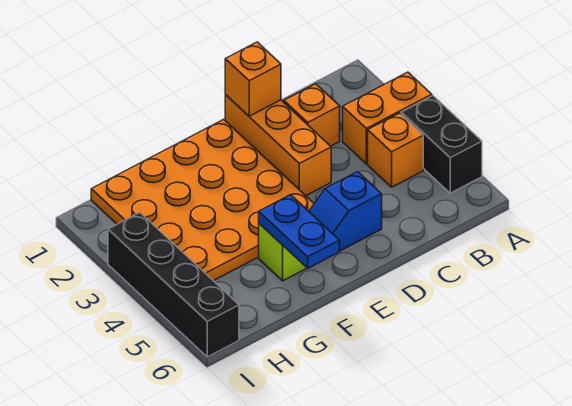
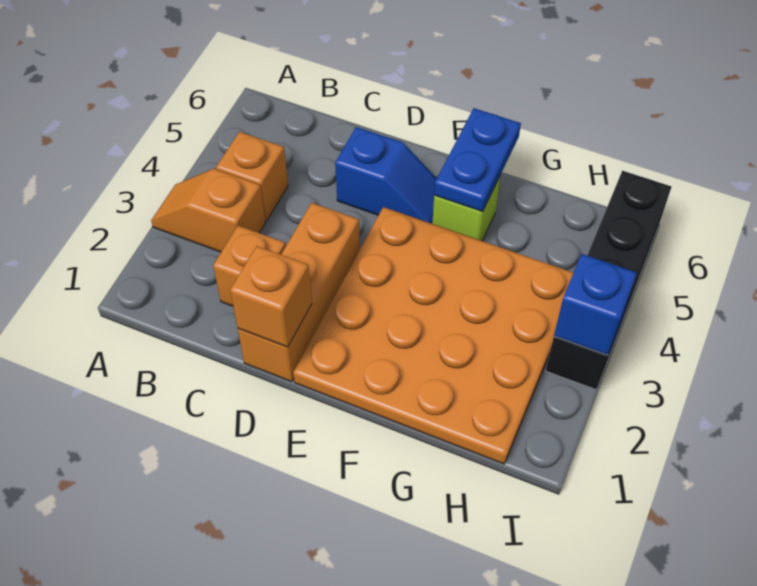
orange brick A3:B3 level 1 -> orange slope A3:B3 level 1 top B
black brick A4:A5 level 1 -> none
none -> blue brick I3 level 2

